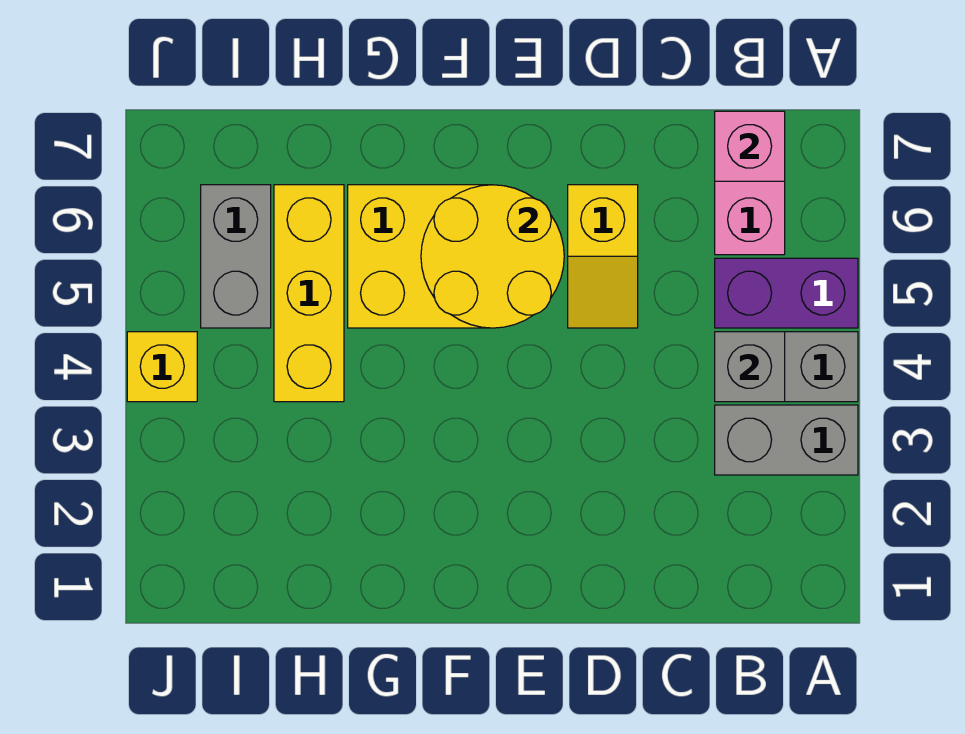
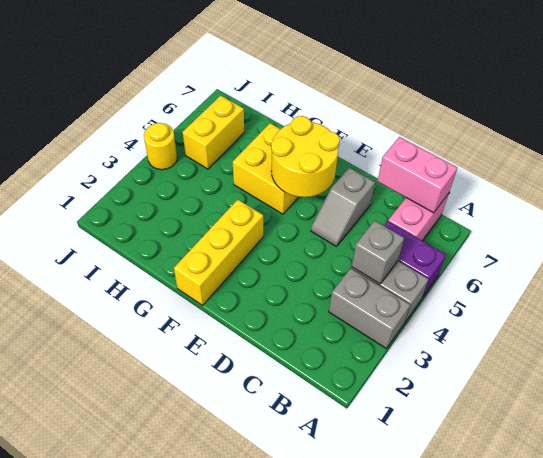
pink brick B7 level 2 -> pink brick B7:C7 level 2
yellow slope D5:D6 level 1 top 6 -> grey slope D5:D6 level 1 top 6
yellow brick H4:H6 level 1 -> yellow brick F1:F3 level 1
grey brick I5:I6 level 1 -> yellow brick I5:I6 level 1
yellow brick J4 level 1 -> yellow round brick J4 level 1

